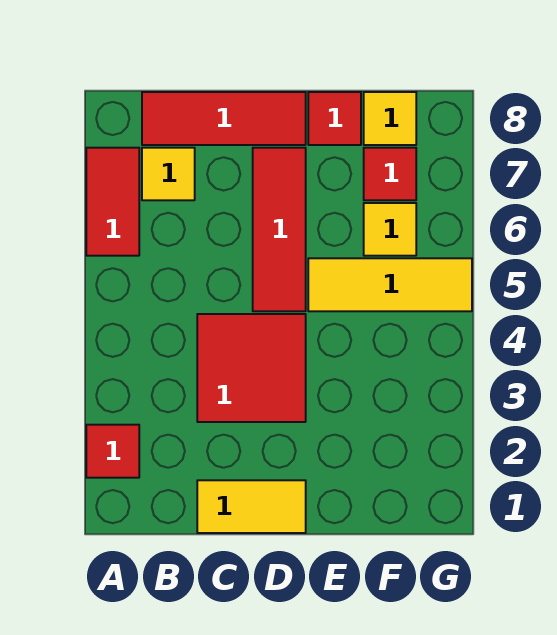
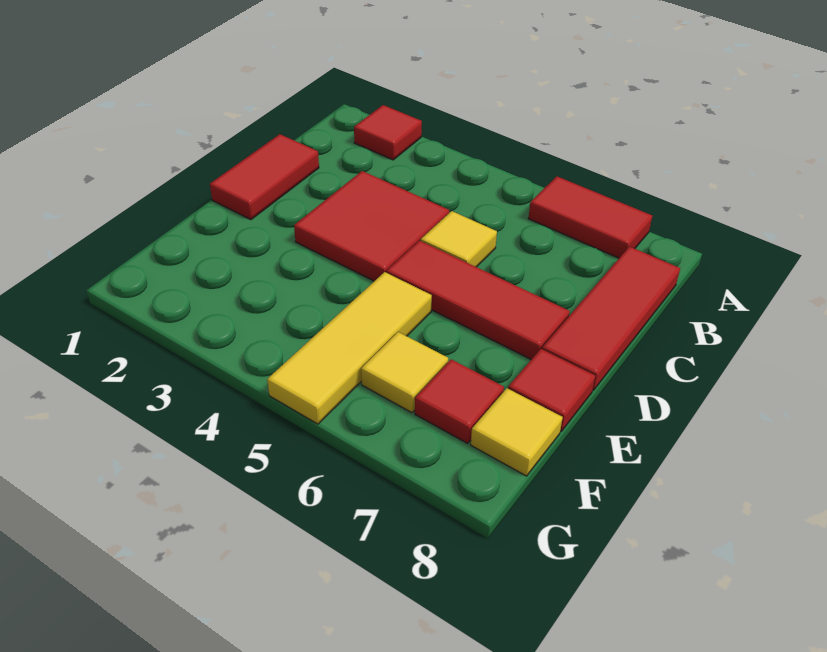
yellow tile B7 level 1 -> yellow tile C5 level 1
yellow tile C1:D1 level 1 -> red tile C1:D1 level 1

